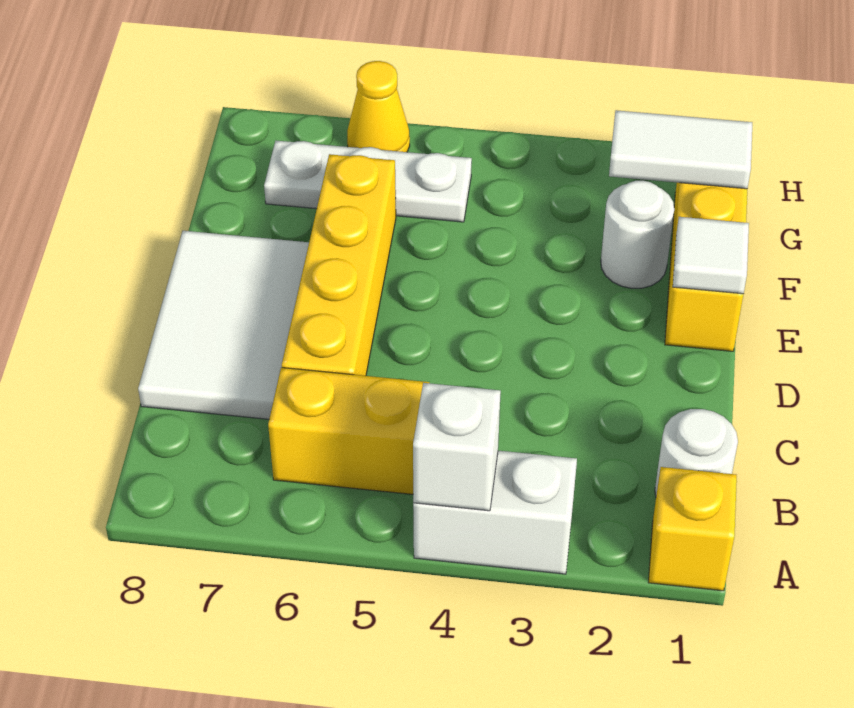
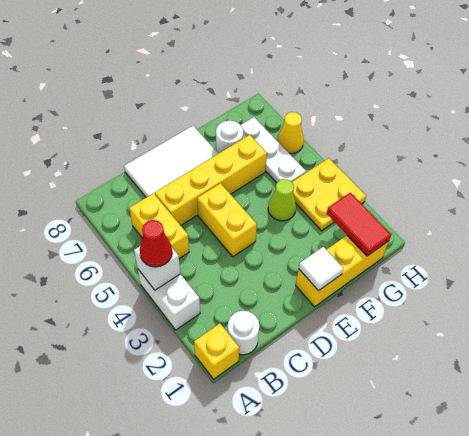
none -> red cone A4 level 3
none -> yellow brick D4:D5 level 1
white round brick F2 level 1 -> white round brick F7 level 1
none -> lime cone F4 level 1
white tile G1:G2 level 2 -> red tile G1:G2 level 2
none -> yellow plate G3:H4 level 1

